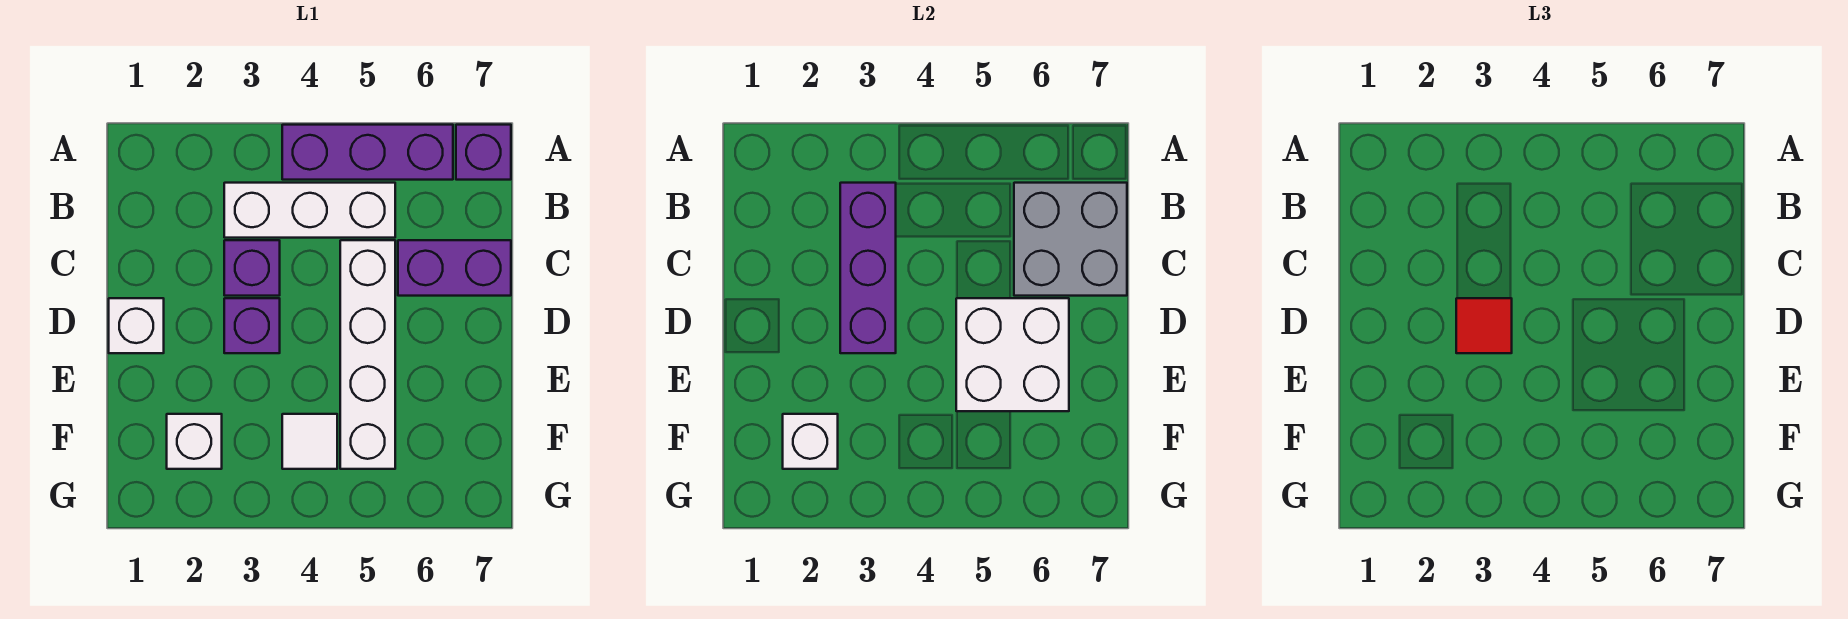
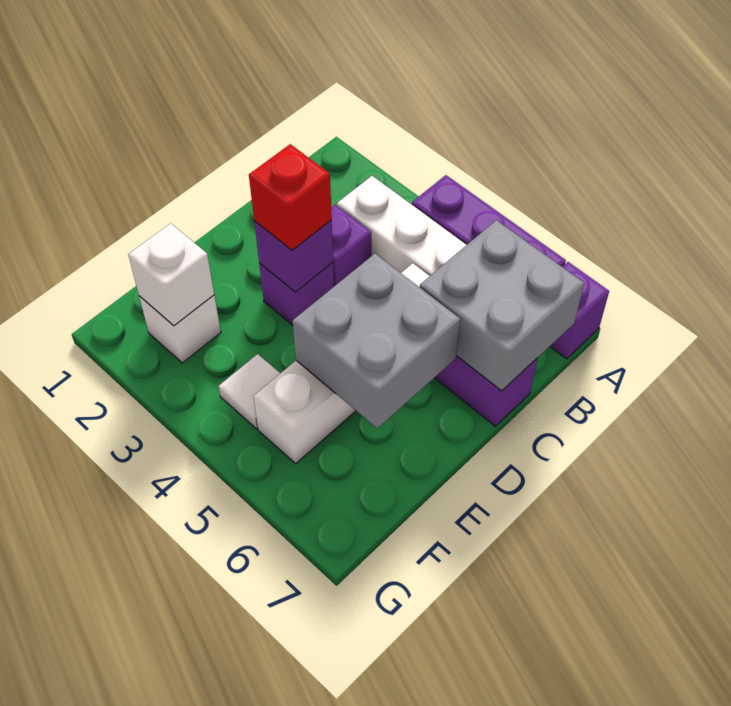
purple brick B3:D3 level 2 -> purple brick D3 level 2
white brick D1 level 1 -> none
red tile D3 level 3 -> red brick D3 level 3
white brick D5:E6 level 2 -> grey brick D5:E6 level 2

